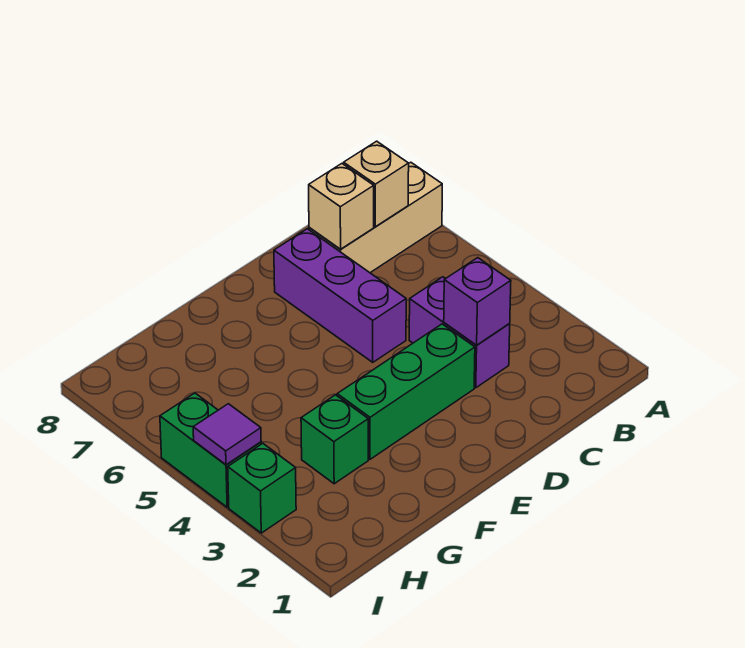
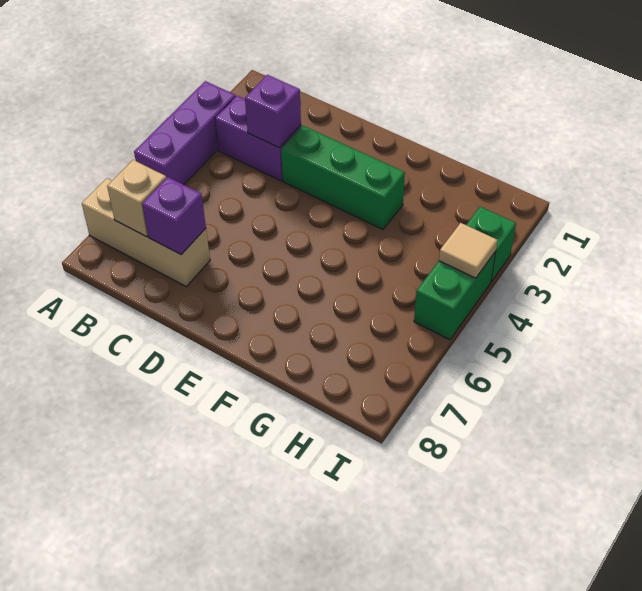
purple brick C3:C4 level 1 -> purple brick B3:C3 level 1
tan brick C7 level 2 -> purple brick C7 level 2
purple brick D5:D7 level 1 -> purple brick A3:A5 level 1
green brick G3 level 1 -> none
purple tile I4 level 2 -> tan tile I4 level 2

